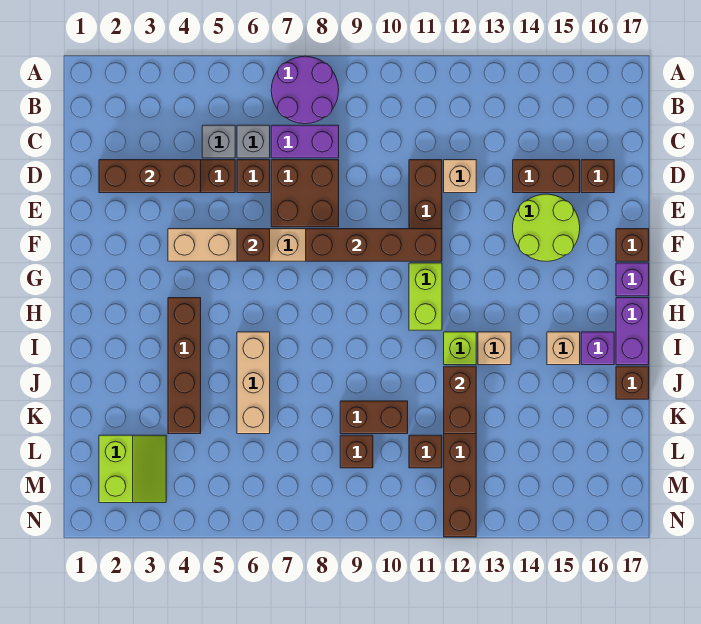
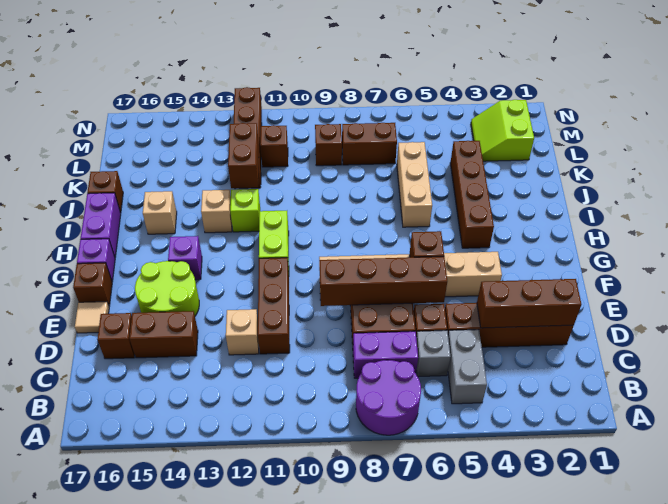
grey brick C5 level 1 -> grey brick B5:C5 level 1
none -> tan tile E17 level 1
brown brick F8:F11 level 2 -> brown brick E6:E9 level 2
purple brick I16 level 1 -> purple brick G14 level 1
brown brick K9:K10 level 1 -> brown brick L7:L8 level 1

